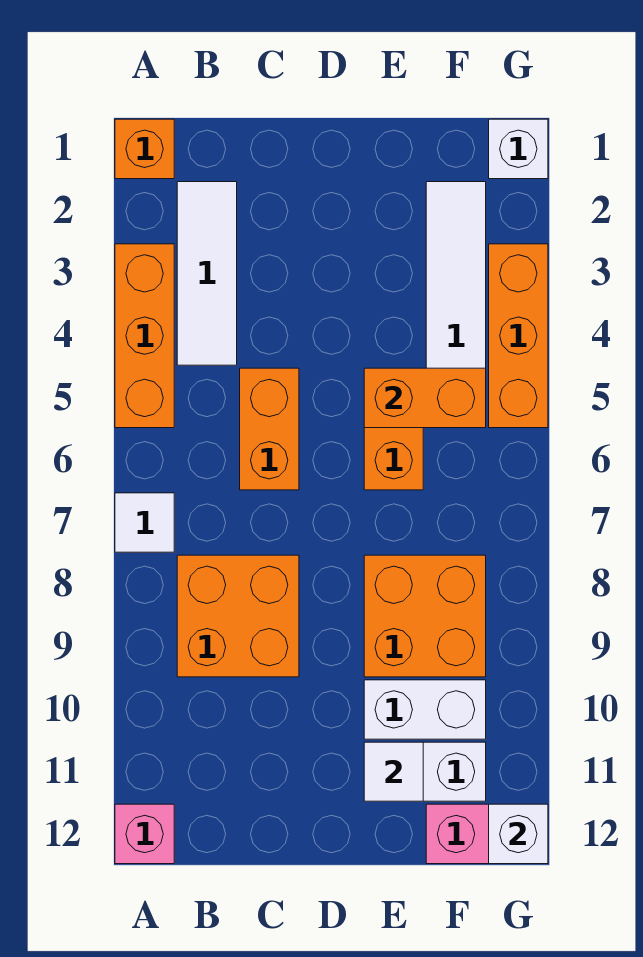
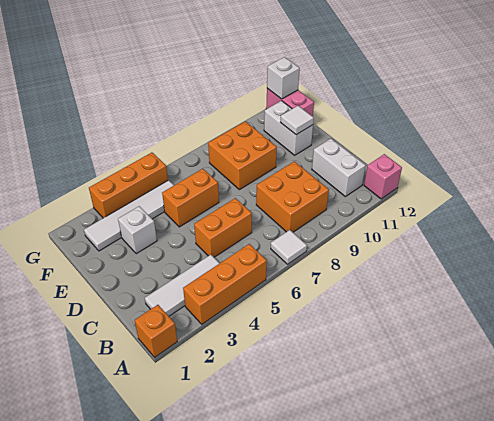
orange brick E5:F5 level 2 -> none
white brick E10:F10 level 1 -> white brick B11:C11 level 1
white brick G1 level 1 -> white brick E3 level 1

